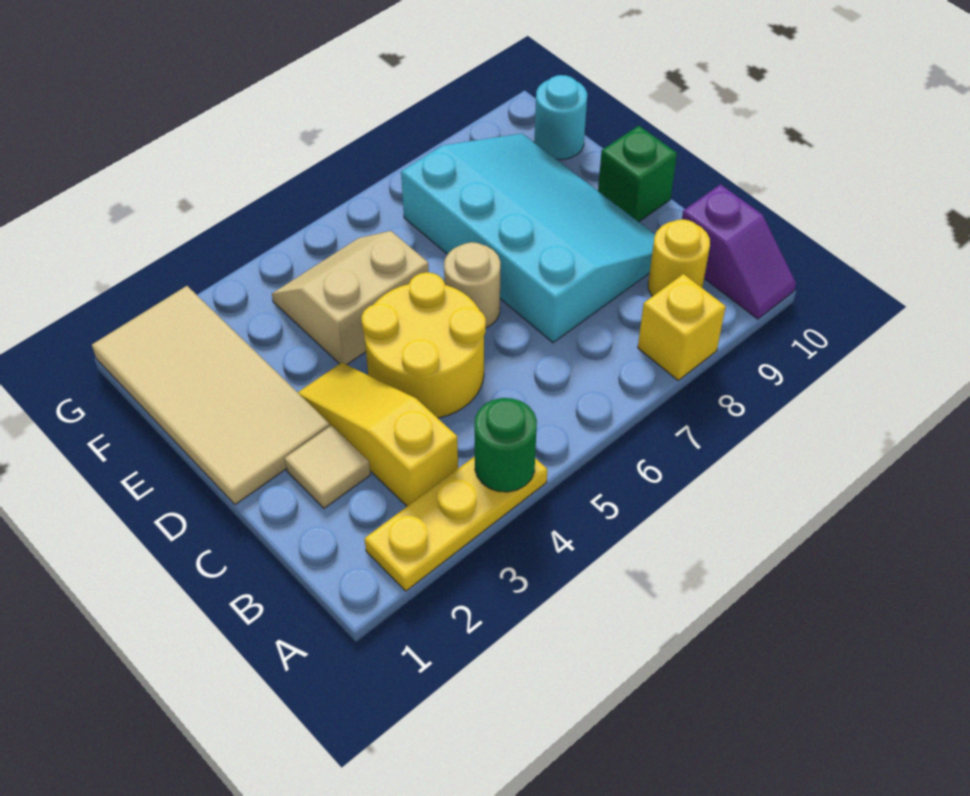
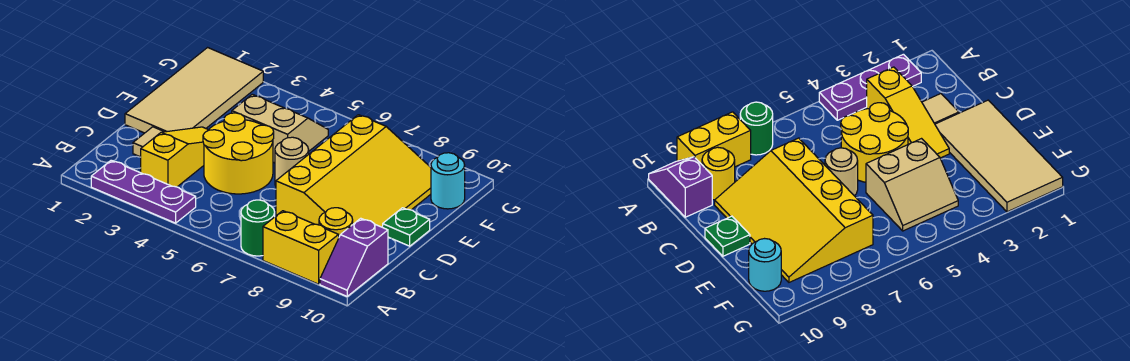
yellow plate A2:A4 level 1 -> purple plate A2:A4 level 1
green round brick A4 level 2 -> green round brick A7 level 1
yellow brick A8 level 1 -> yellow brick A8:A9 level 1
cyan slope C7:F9 level 1 top 7 -> yellow slope C7:F9 level 1 top 7
green brick D10 level 1 -> green plate D10 level 1

